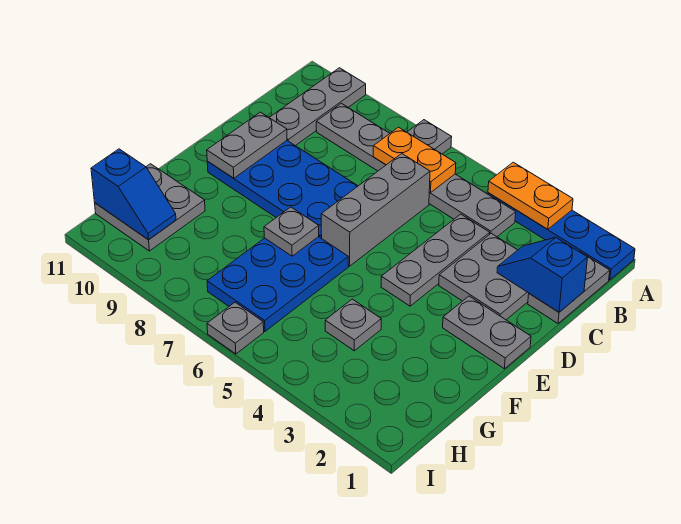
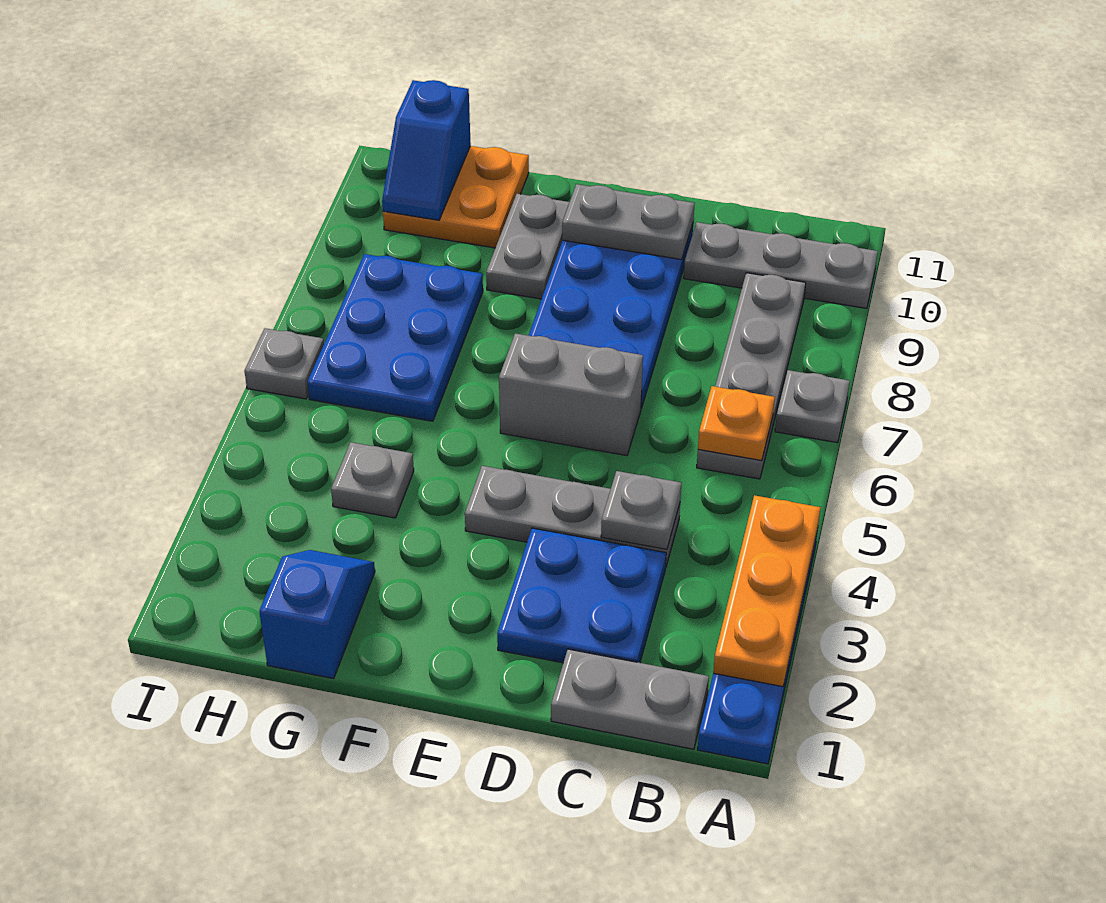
orange plate A3:A4 level 2 -> orange plate A2:A4 level 2
grey plate B4:B9 level 1 -> grey plate B6:B9 level 1
orange plate B6:B7 level 2 -> orange plate B6 level 2
blue slope C1:C2 level 2 top 1 -> blue slope G1:G2 level 1 top 1
grey plate C2:D3 level 1 -> blue plate C2:D3 level 1
grey brick C6:E6 level 1 -> grey brick D6:E6 level 1
grey plate E1:E2 level 1 -> grey plate F9:F10 level 1
blue plate F6:H7 level 1 -> blue plate G6:H8 level 1
grey plate F7 level 2 -> grey plate C4 level 2
grey plate G10:H11 level 1 -> orange plate G10:H11 level 1

